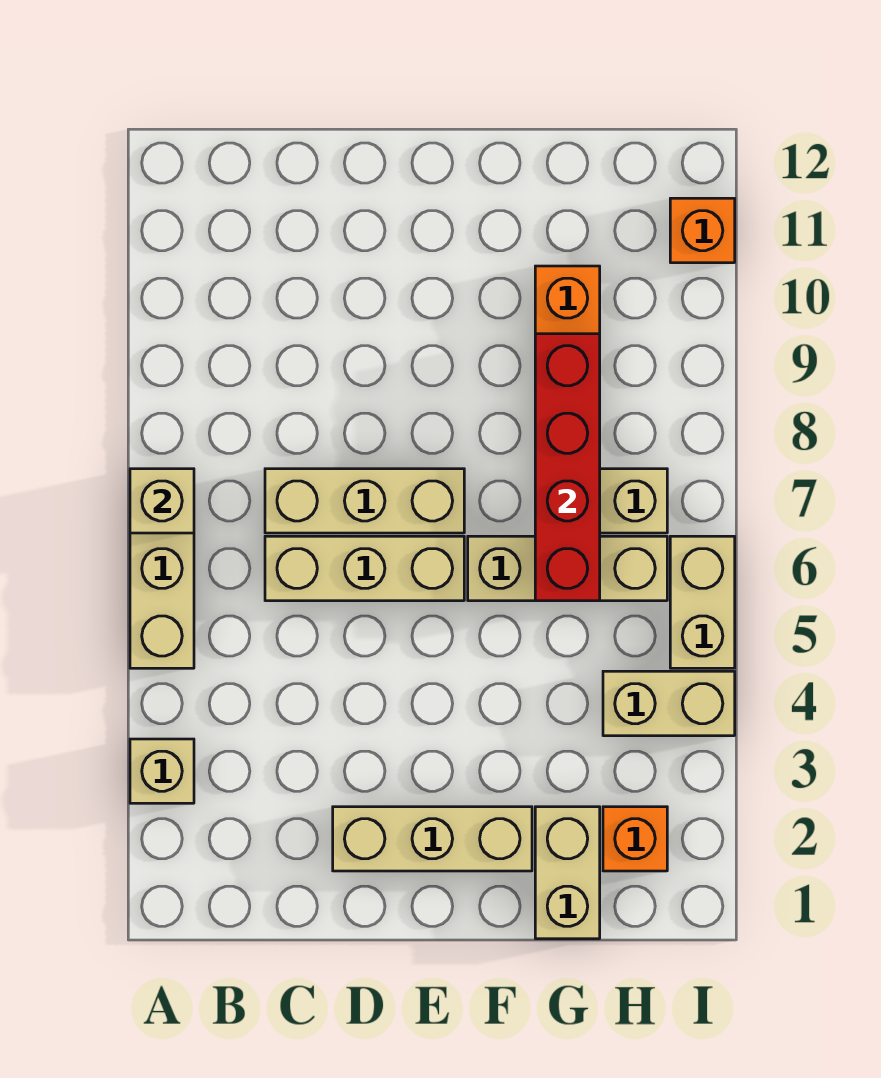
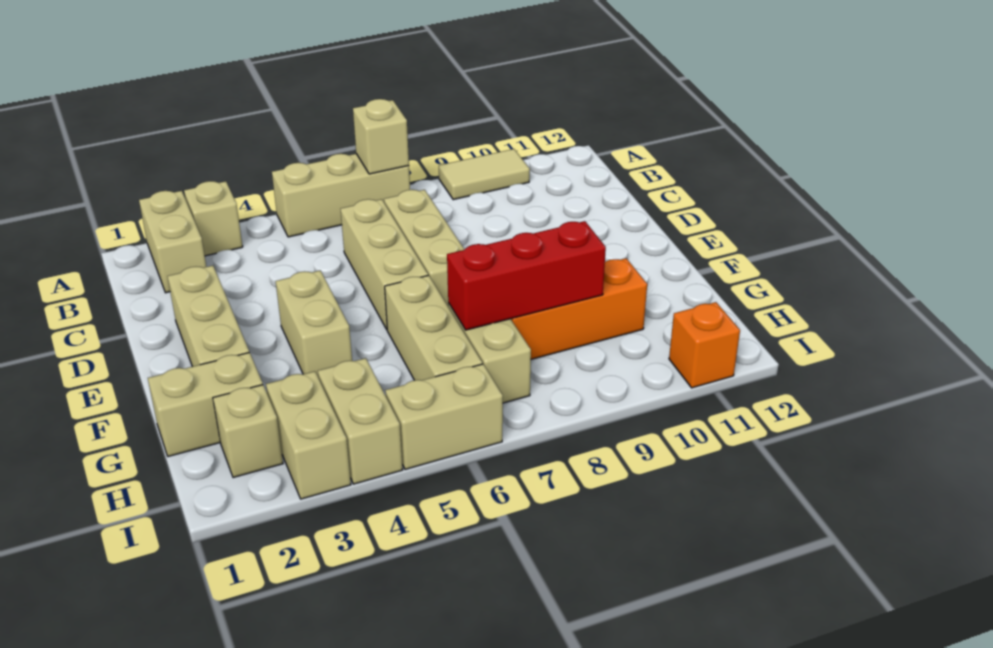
none -> tan brick A2:B2 level 1
none -> tan tile A9:A10 level 1
none -> tan brick E4:F4 level 1
red brick G6:G9 level 2 -> red brick G7:G9 level 2
orange brick H2 level 1 -> tan brick H2 level 1
none -> tan brick H3:I3 level 1

